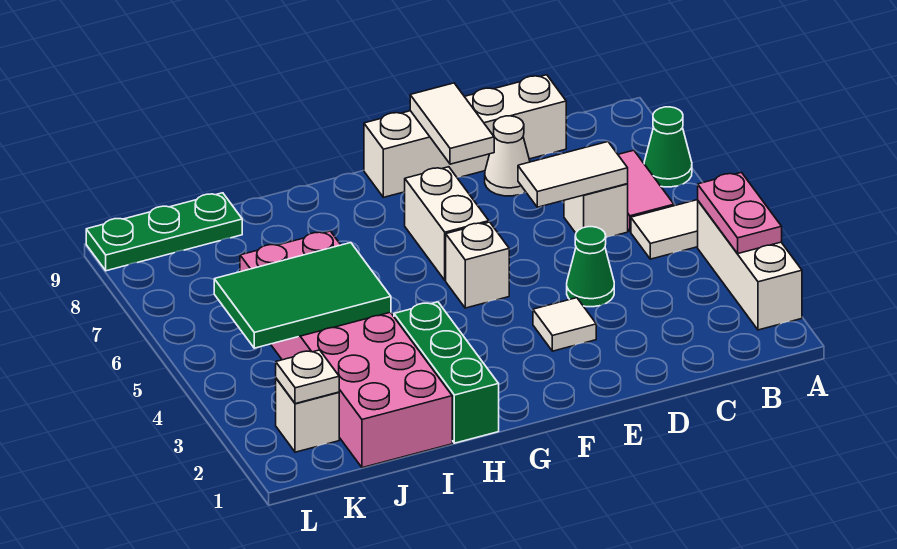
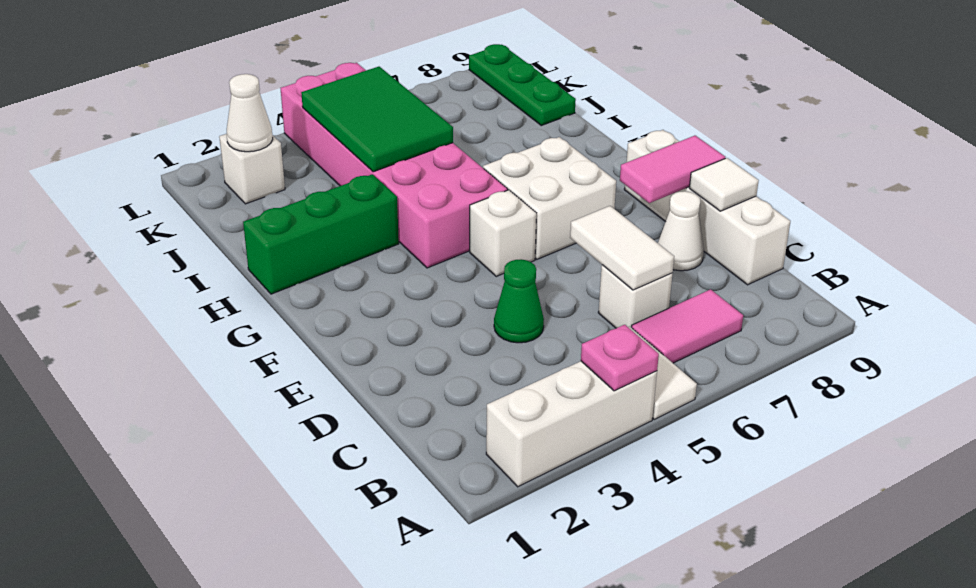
pink plate A3:A4 level 2 -> pink plate A4 level 2
green cone A7 level 1 -> none
white tile E3 level 1 -> white tile D9 level 2
white tile E8:E9 level 2 -> pink tile E8:E9 level 2
white brick F6:F7 level 1 -> white brick F6:G7 level 1
pink brick I1:J6 level 1 -> pink brick G4:L5 level 1
white plate K2 level 2 -> white cone K2 level 2

